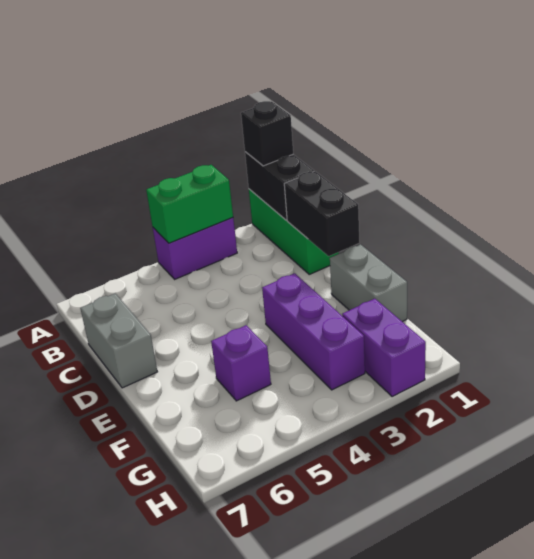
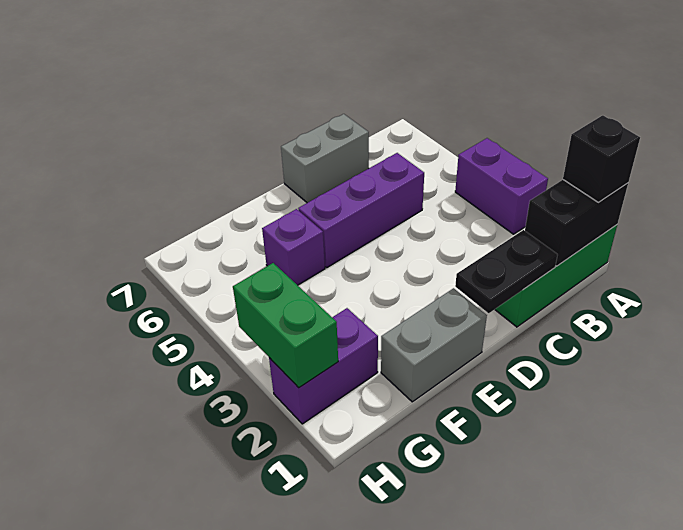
green brick A3:A4 level 2 -> green brick H2:H3 level 2
black brick C1:D1 level 2 -> black plate C1:D1 level 2
purple brick E3:G3 level 1 -> purple brick C5:E5 level 1

